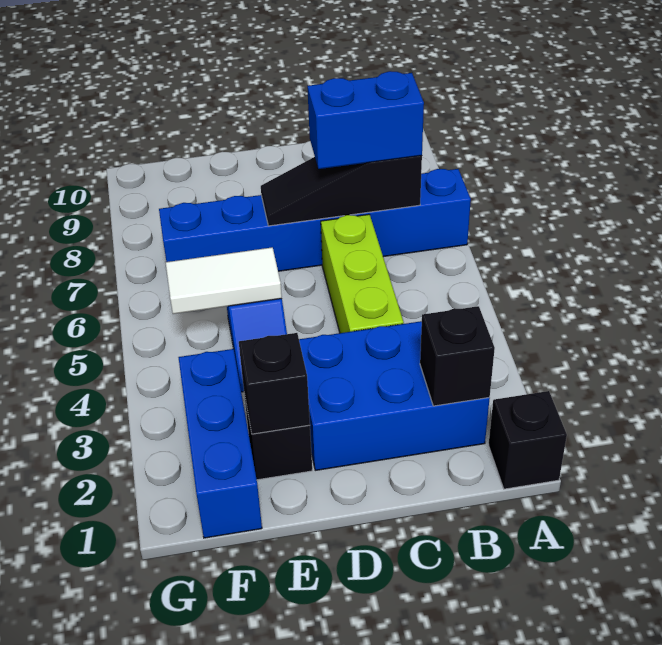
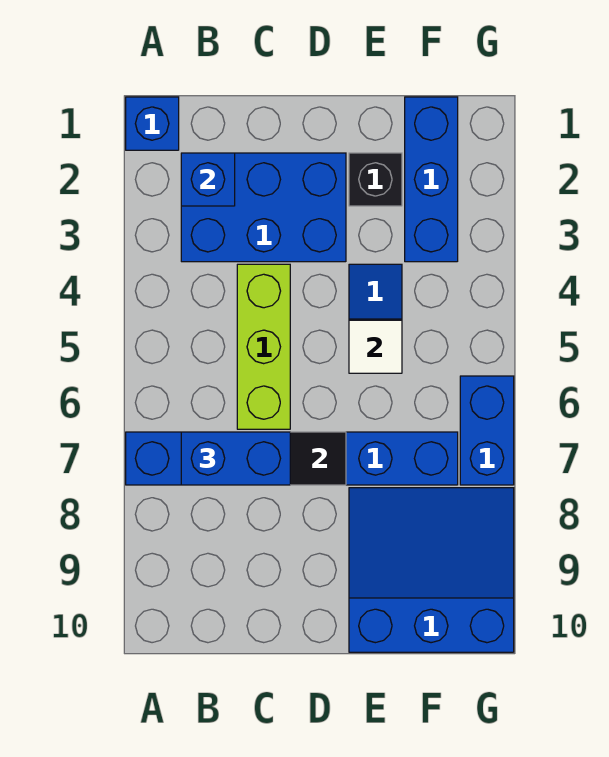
black brick A1 level 1 -> blue brick A1 level 1
black brick B2 level 2 -> blue brick B2 level 2
black brick E2 level 2 -> none
white tile E5:F5 level 2 -> white tile E5 level 2
none -> blue slope E8:G10 level 1 top 10
none -> blue brick G6:G7 level 1

